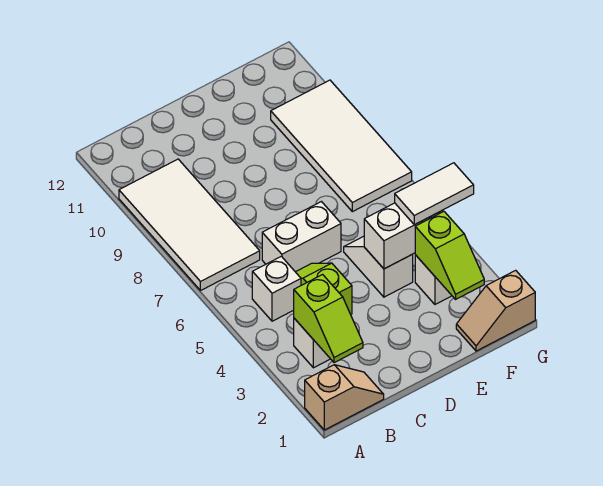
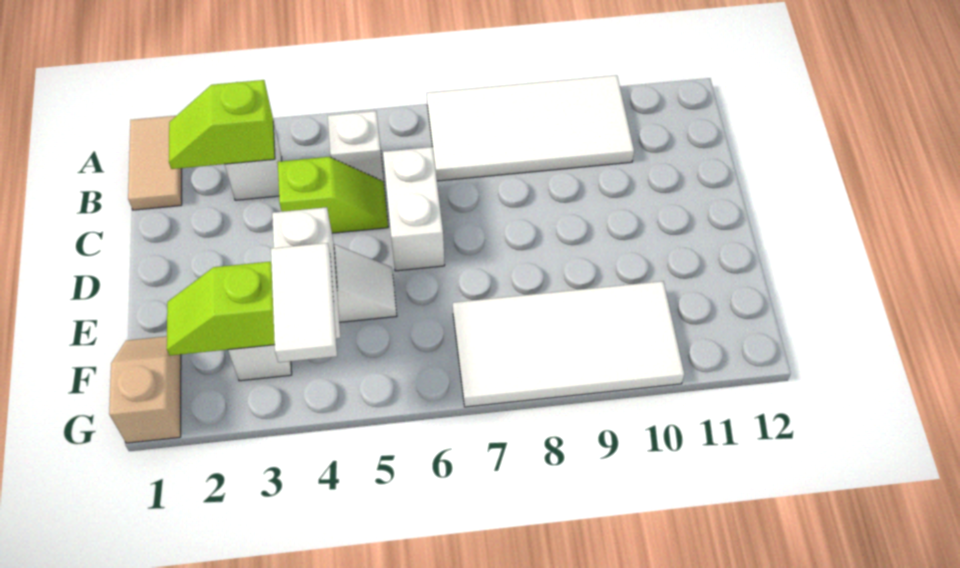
tan slope A1:B1 level 1 top A -> tan tile A1:B1 level 1

